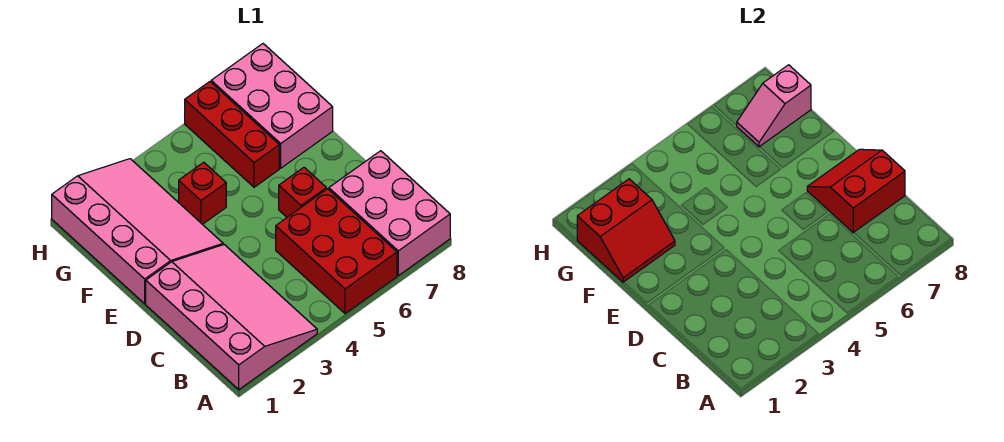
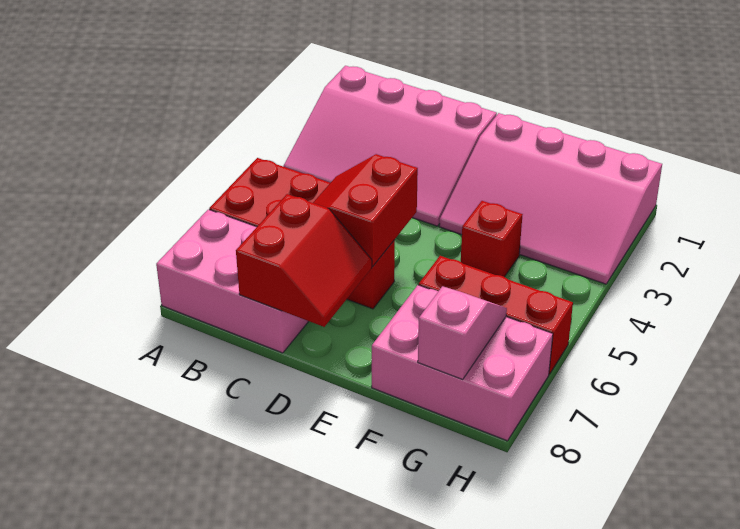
red slope F1:G2 level 2 top G -> red slope C5:D6 level 2 top D

